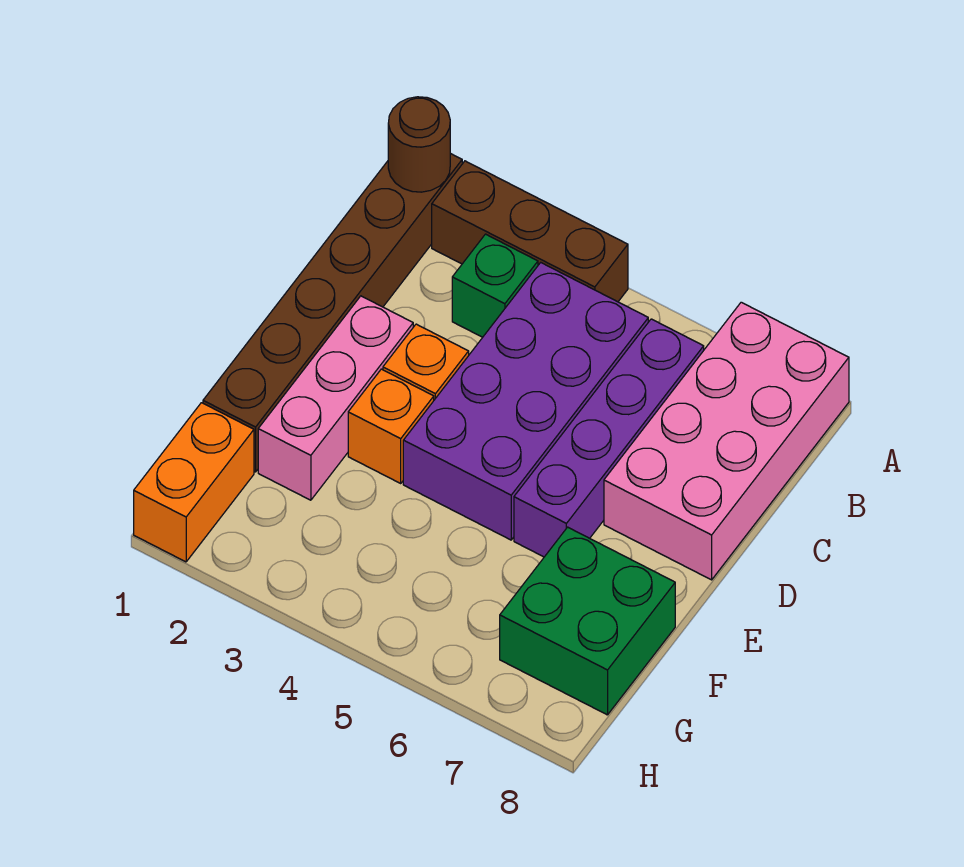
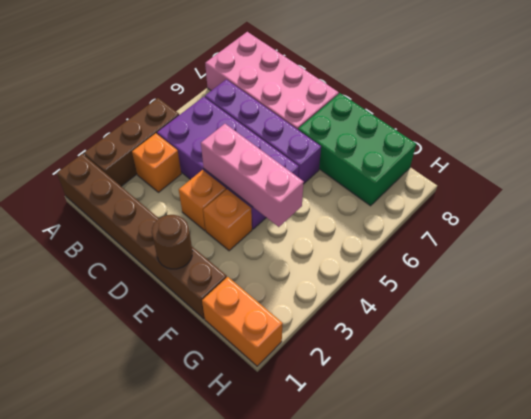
brown round brick A1 level 2 -> brown round brick E1 level 2
green brick B3 level 1 -> orange brick B3 level 1
pink brick D2:F2 level 1 -> pink brick D4:F4 level 2
green brick F7:G8 level 1 -> green brick E7:G8 level 1

